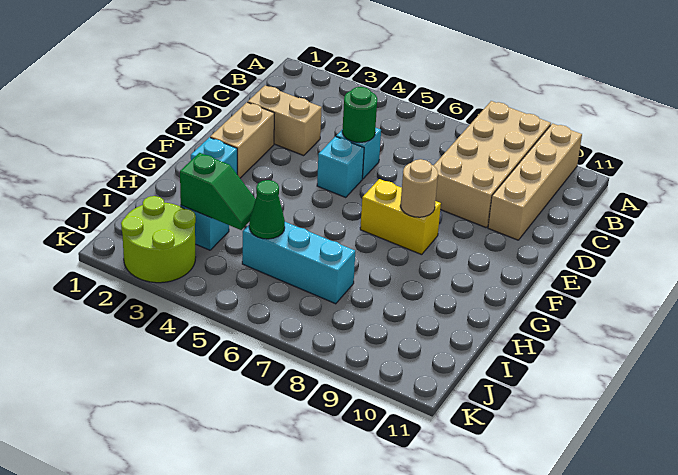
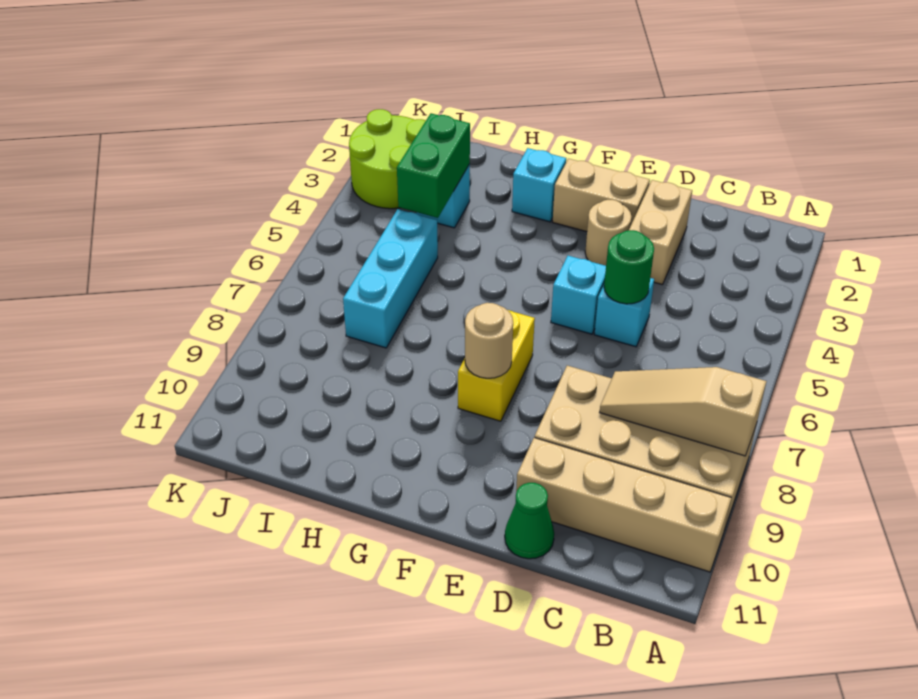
none -> tan slope A8:C8 level 2 top A
none -> tan round brick E3 level 1
green slope I3:I4 level 2 top 3 -> green brick I3:I4 level 2
green cone I5 level 2 -> green cone D11 level 1

